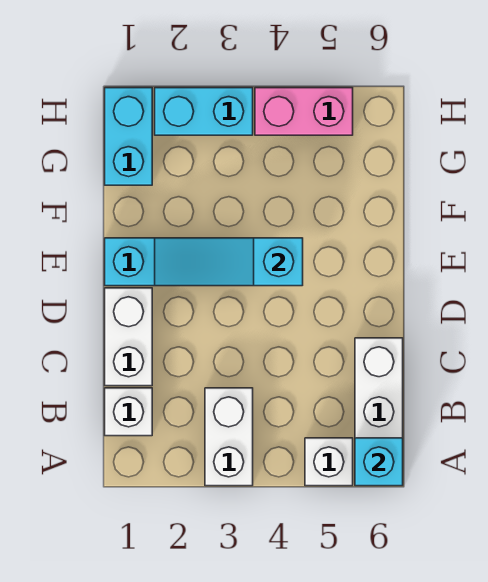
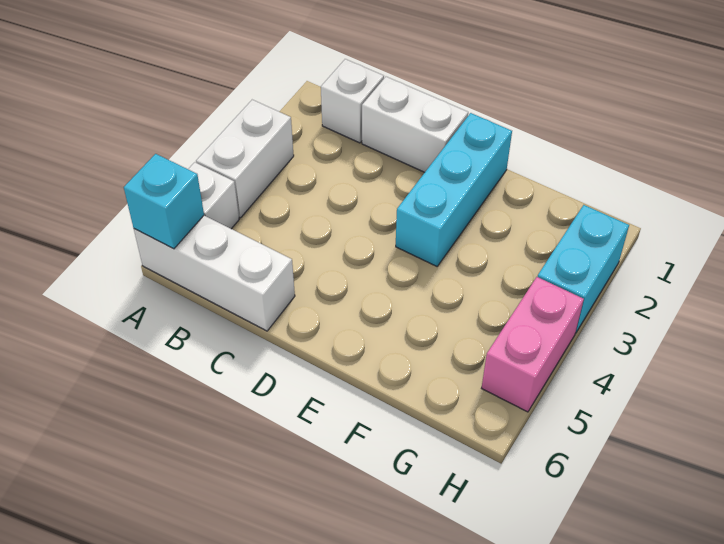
white brick A3:B3 level 1 -> white brick A3:A4 level 1
cyan slope E2:E4 level 2 top 4 -> none
cyan brick G1:H1 level 1 -> none

